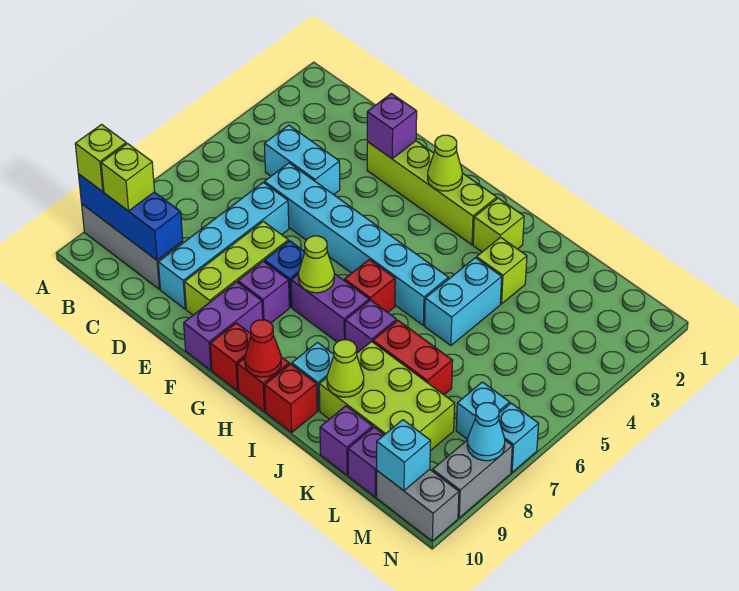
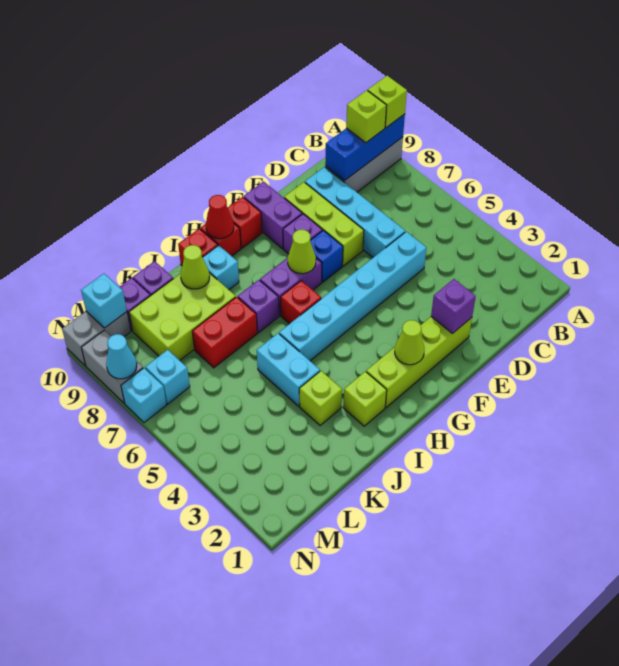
cyan brick C4:D4 level 1 -> none

